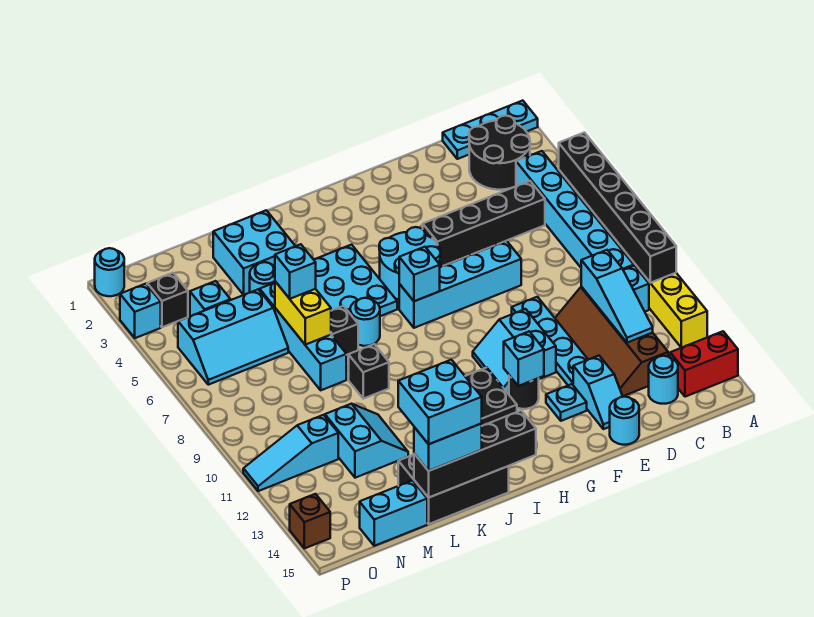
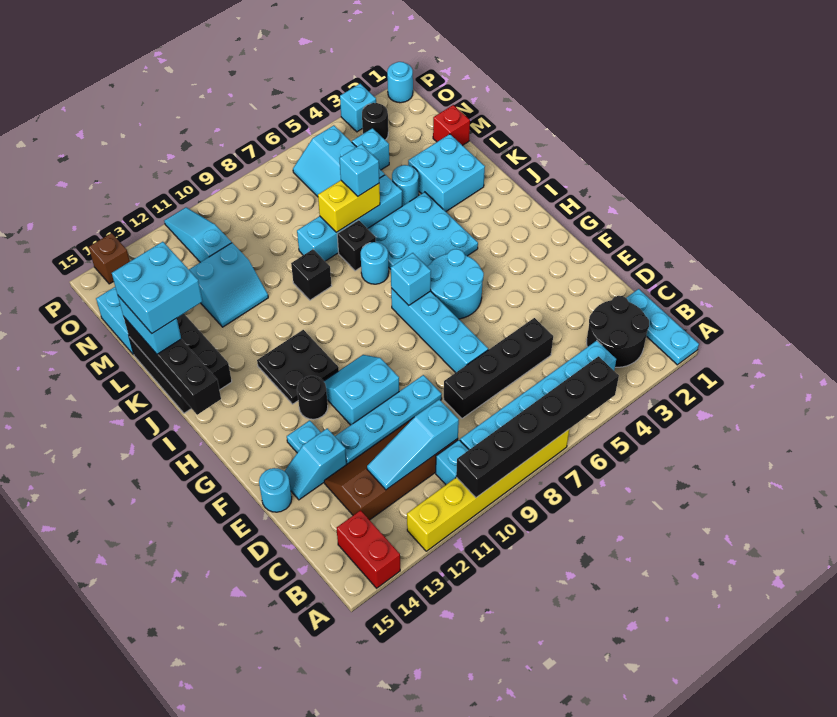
black brick C5:F5 level 1 -> black brick D5:D8 level 1
cyan round brick C14 level 1 -> none
cyan brick G12 level 2 -> none
none -> red brick M1 level 1
black brick O3 level 1 -> black round brick O3 level 1

